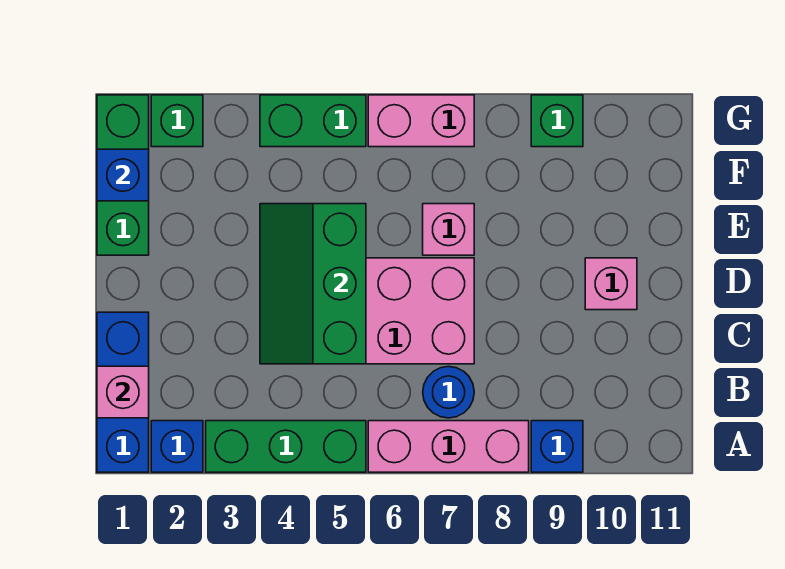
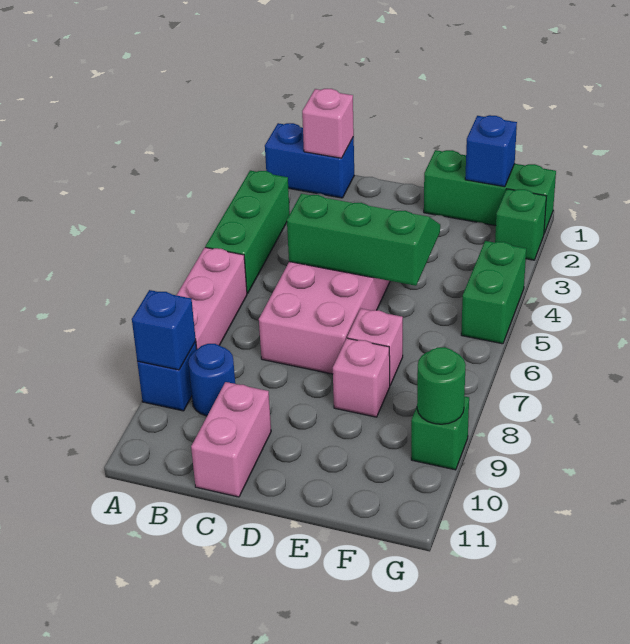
blue brick A1:C1 level 1 -> blue brick A1:B1 level 1
blue brick A2 level 1 -> blue brick A9 level 2
blue round brick B7 level 1 -> blue round brick B9 level 1
pink brick D10 level 1 -> pink brick E8 level 1
pink brick G6:G7 level 1 -> pink brick C10:C11 level 1
none -> green round brick G9 level 2

